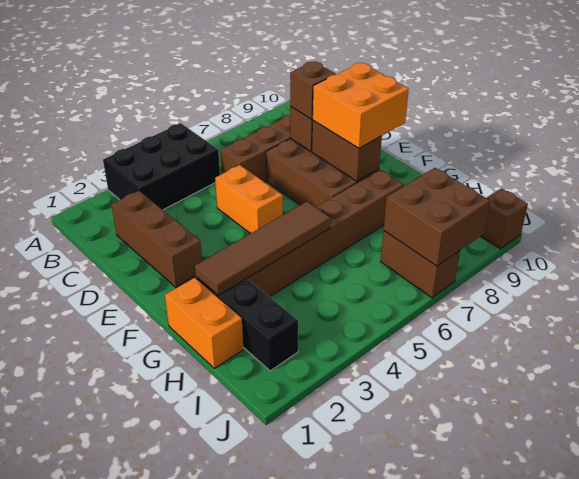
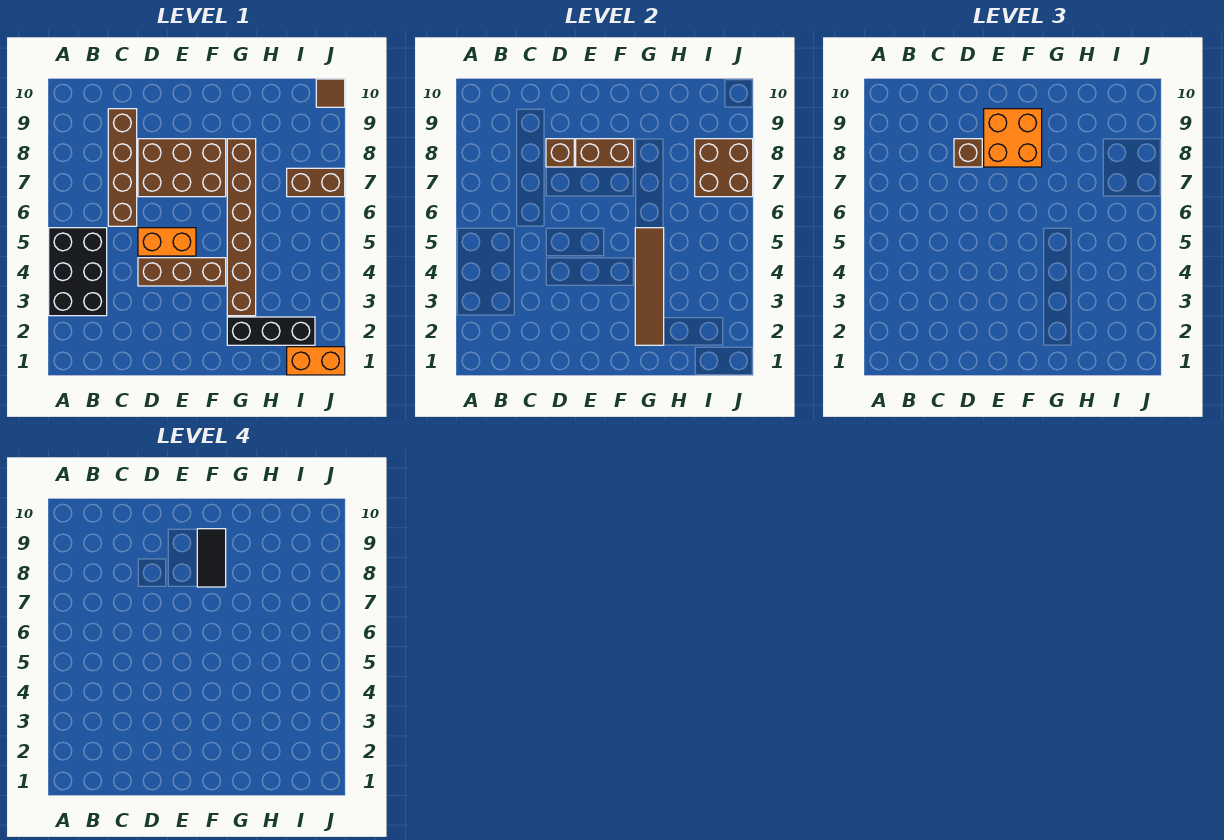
brown brick C2:E2 level 1 -> brown brick D4:F4 level 1
none -> black tile F8:F9 level 4
orange brick G1:H1 level 1 -> orange brick I1:J1 level 1
brown brick J10 level 1 -> brown tile J10 level 1

